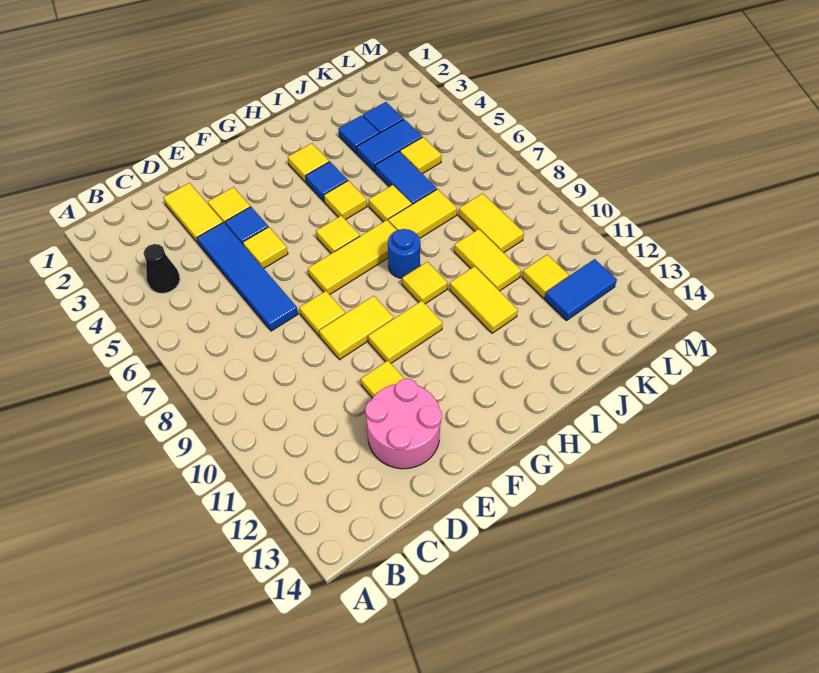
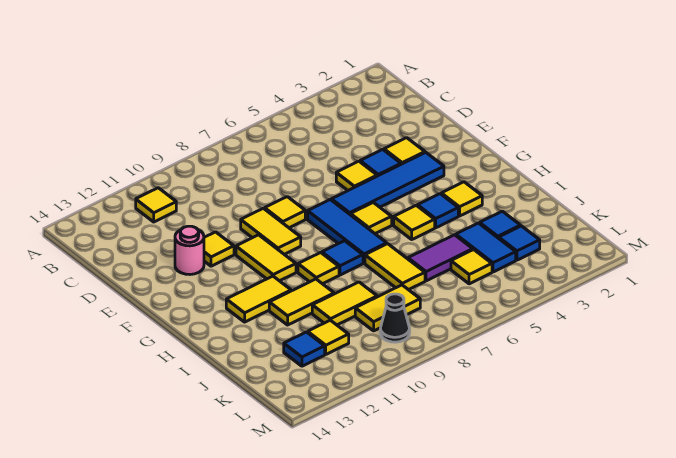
black cone B4 level 1 -> black cone L9 level 1
yellow tile D2:D3 level 1 -> yellow tile H11:H12 level 1
blue tile D4:D7 level 1 -> blue tile F3:F6 level 1
pink round brick D12:E13 level 1 -> pink round brick E12 level 1
yellow tile F7:H7 level 1 -> blue tile F7:H7 level 1
blue round brick H8 level 1 -> blue tile H8 level 1
yellow tile I6 level 1 -> yellow tile B11 level 1
blue tile J5:J6 level 1 -> purple tile J5:J6 level 1
blue tile K12:L12 level 1 -> blue tile K12 level 1

